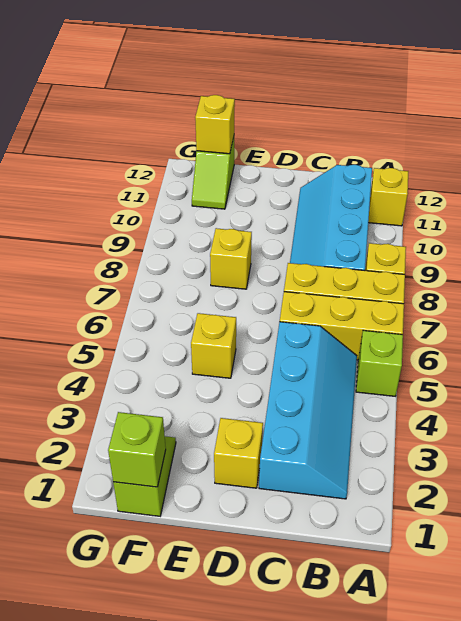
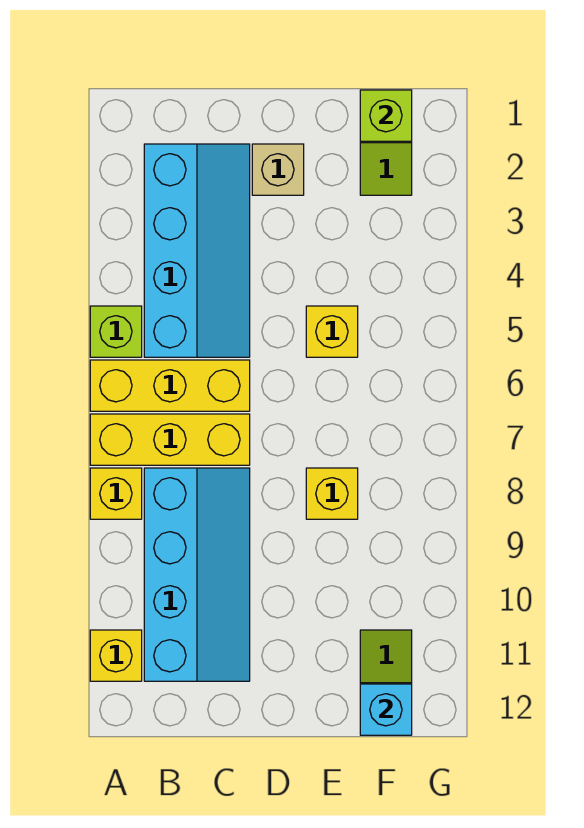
cyan slope B2:C5 level 1 top C -> cyan slope B2:C5 level 1 top B
yellow brick D2 level 1 -> tan brick D2 level 1
yellow brick F12 level 2 -> cyan brick F12 level 2

